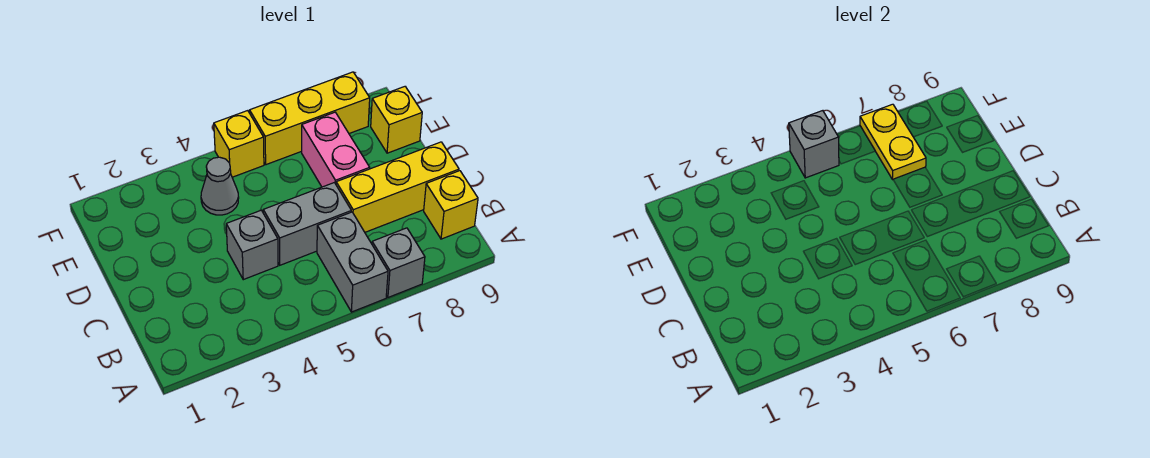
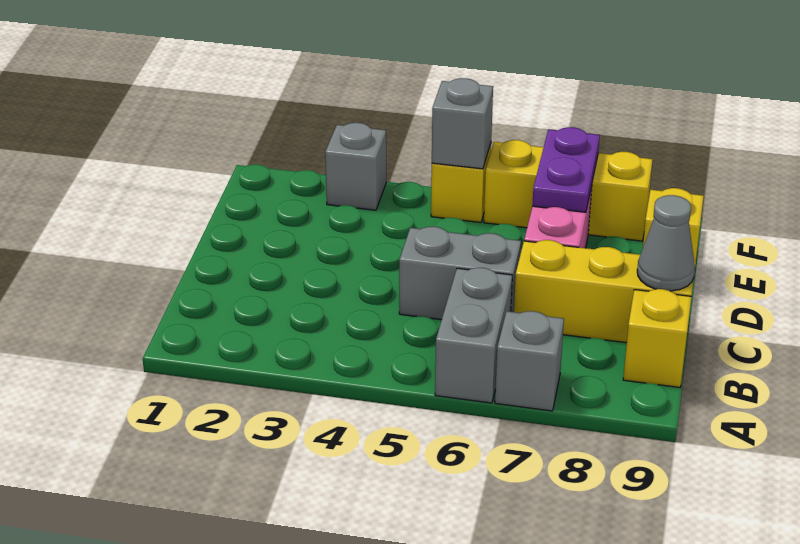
grey brick C4 level 1 -> grey brick F3 level 1
grey cone E4 level 1 -> grey cone C9 level 2
yellow plate E7:F7 level 2 -> purple plate E7:F7 level 2

